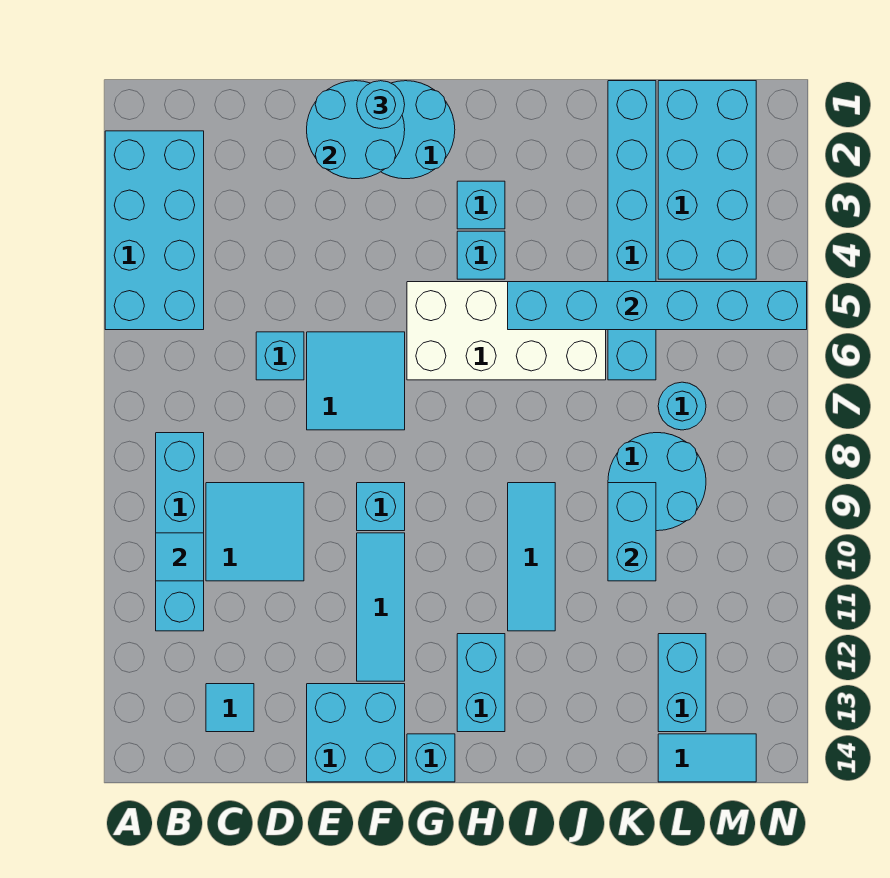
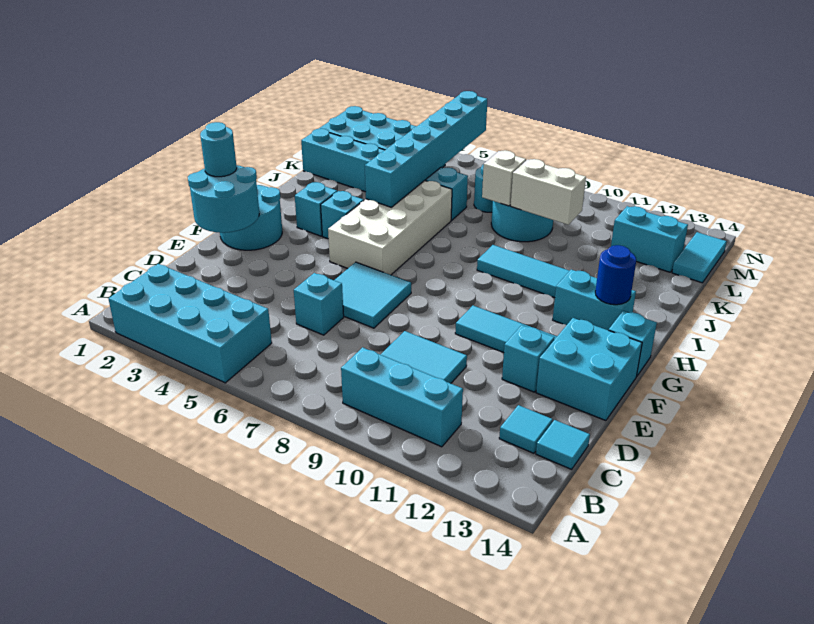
cyan brick B8:B11 level 1 -> cyan brick B9:B11 level 1
cyan tile B10 level 2 -> cyan tile C14 level 1
cyan brick F9 level 1 -> cyan brick E12 level 1
none -> blue round brick H13 level 2
none -> white brick K8 level 2
cyan brick K9:K10 level 2 -> white brick K9:K10 level 2

